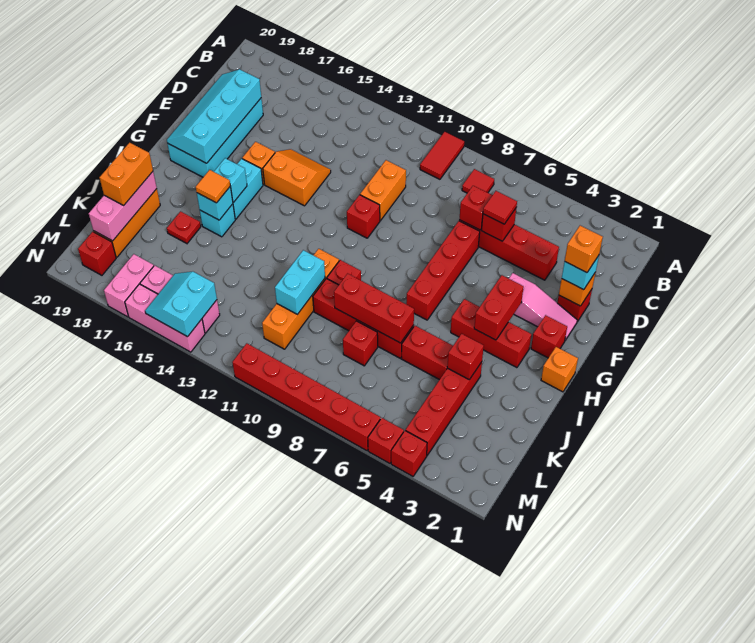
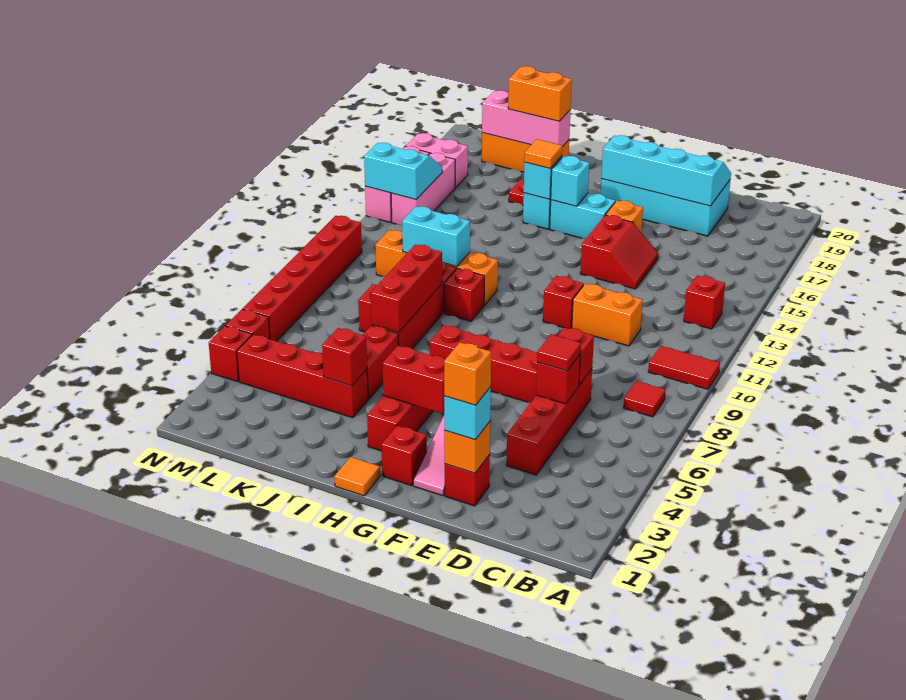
orange slope E14:F15 level 1 top F -> red slope E14:F15 level 1 top F
orange brick H1 level 1 -> orange tile H1 level 1
red brick M19 level 1 -> red brick B13 level 1

